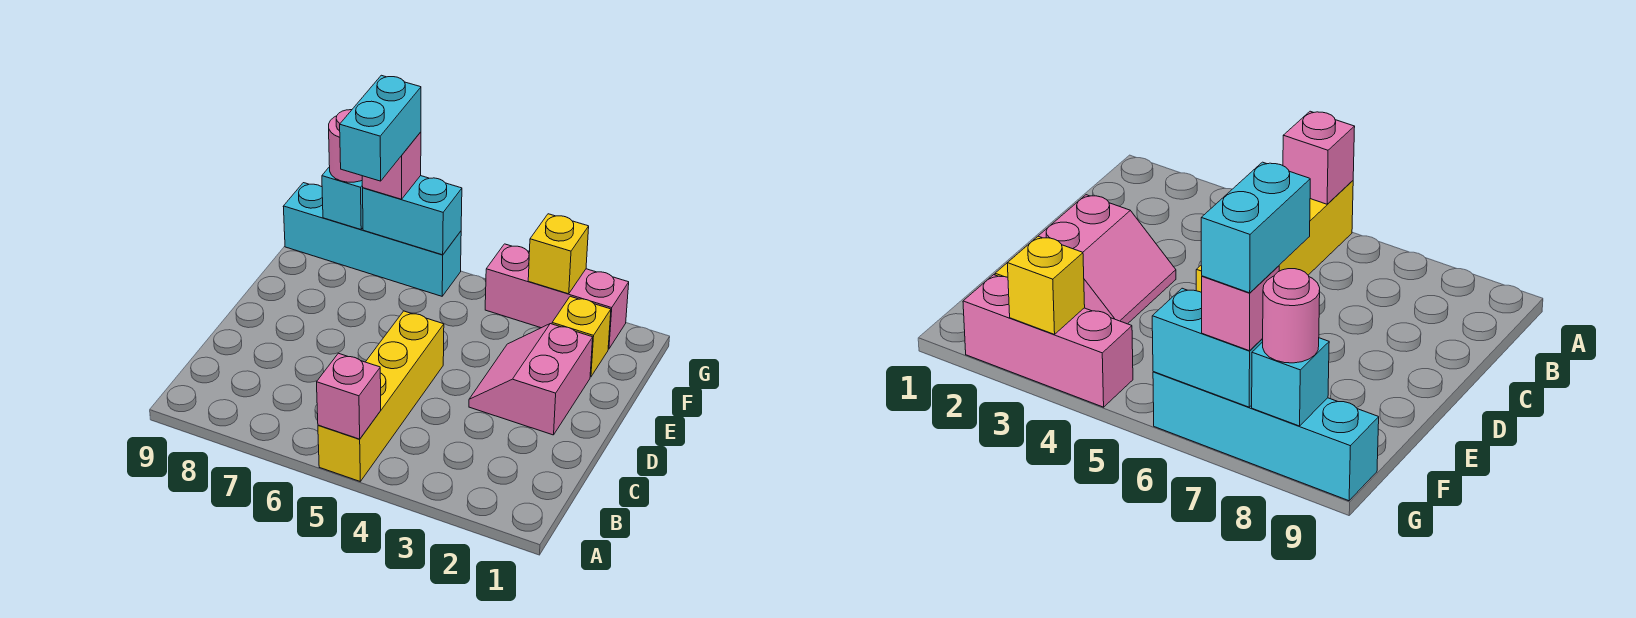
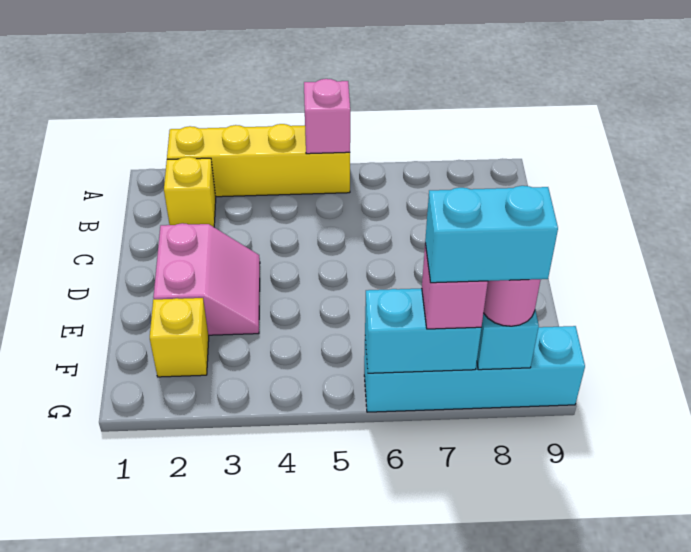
yellow brick A5:D5 level 1 -> yellow brick A2:A5 level 1
cyan brick F7:G7 level 4 -> cyan brick G7:G8 level 4
pink brick G2:G4 level 1 -> none
yellow brick G3 level 2 -> yellow brick B2 level 1

